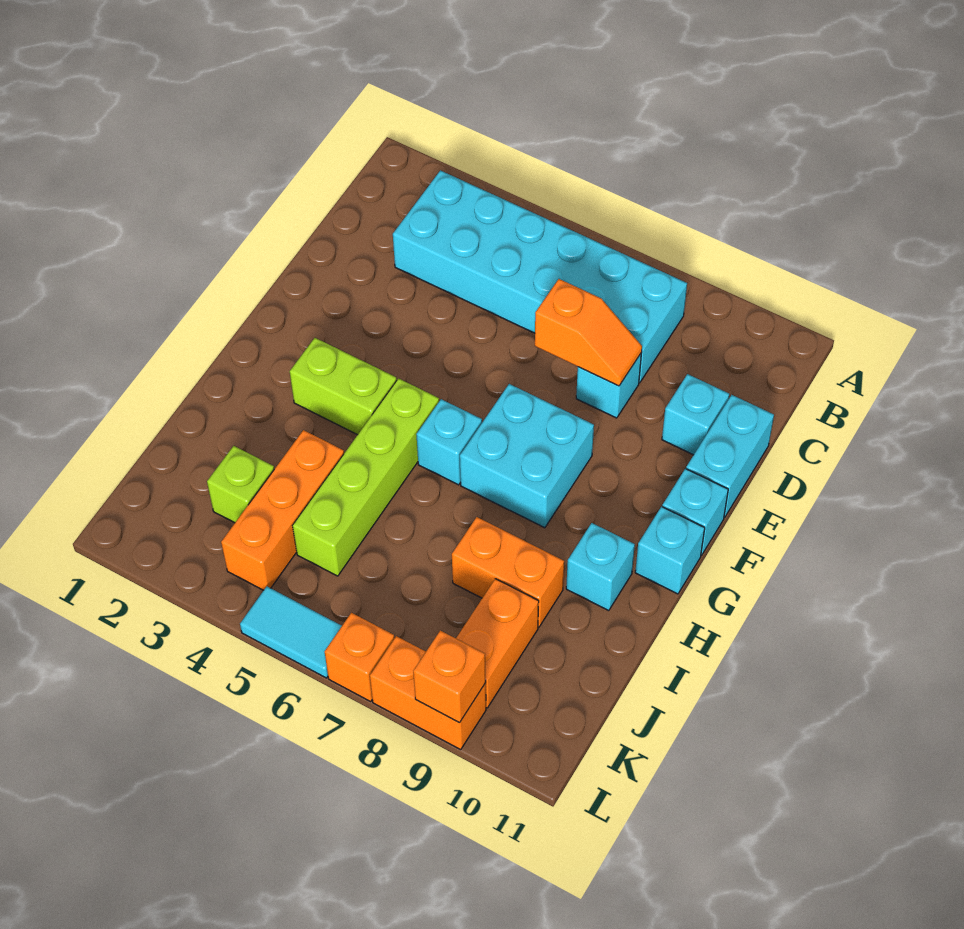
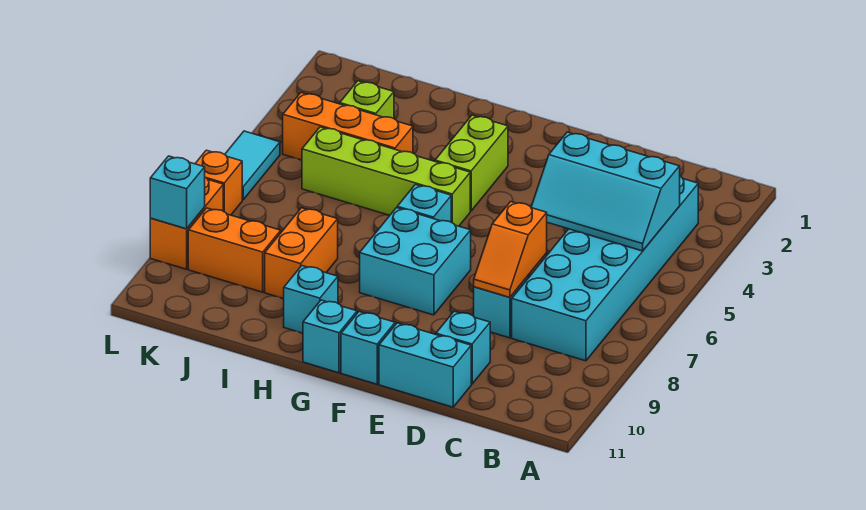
none -> cyan slope B4:D5 level 2 top 4
orange brick L9 level 2 -> cyan brick L9 level 2

